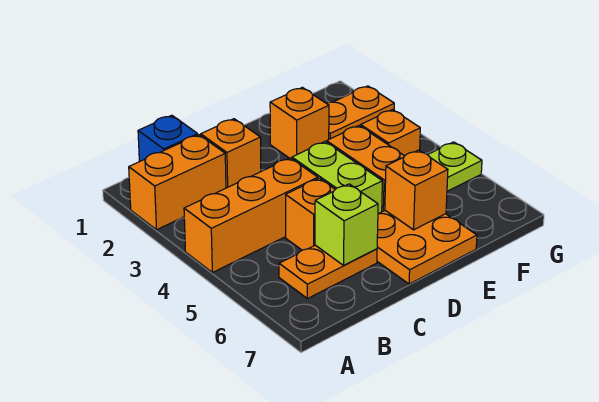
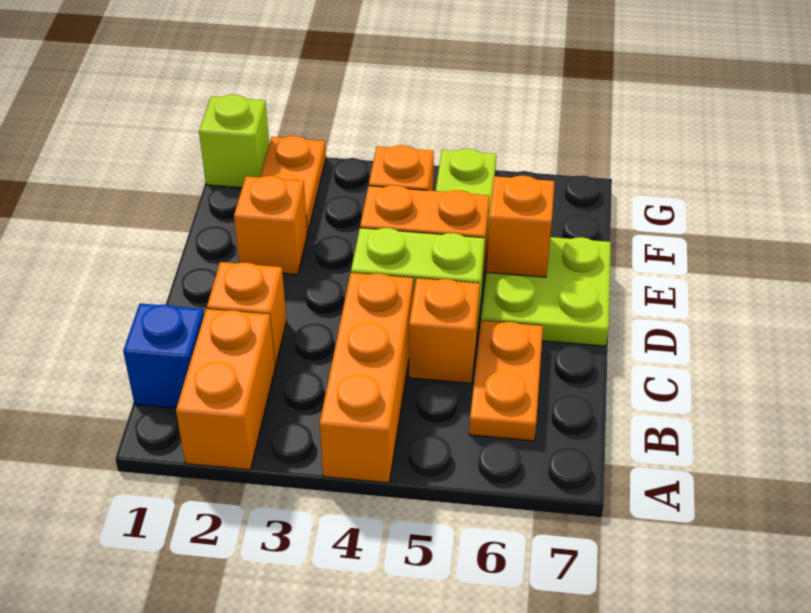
lime brick C6 level 2 -> lime brick G1 level 1
orange plate D6:E7 level 1 -> lime plate D6:E7 level 1

